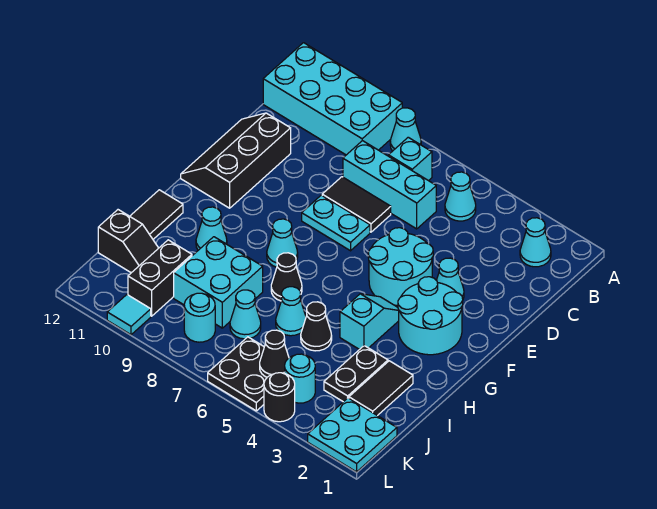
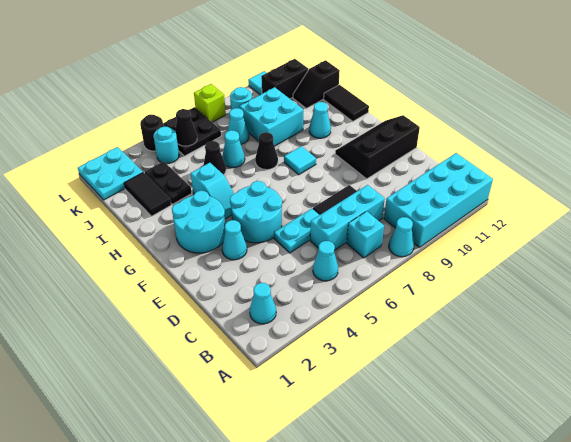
black slope D11:F12 level 1 top 11 -> black slope E10:F12 level 1 top E
cyan plate E7:E8 level 1 -> cyan plate D5:D6 level 1
cyan cone G8 level 1 -> cyan tile G8 level 1
black brick J10:K10 level 1 -> black brick K10:K11 level 1
none -> lime brick L7 level 1

